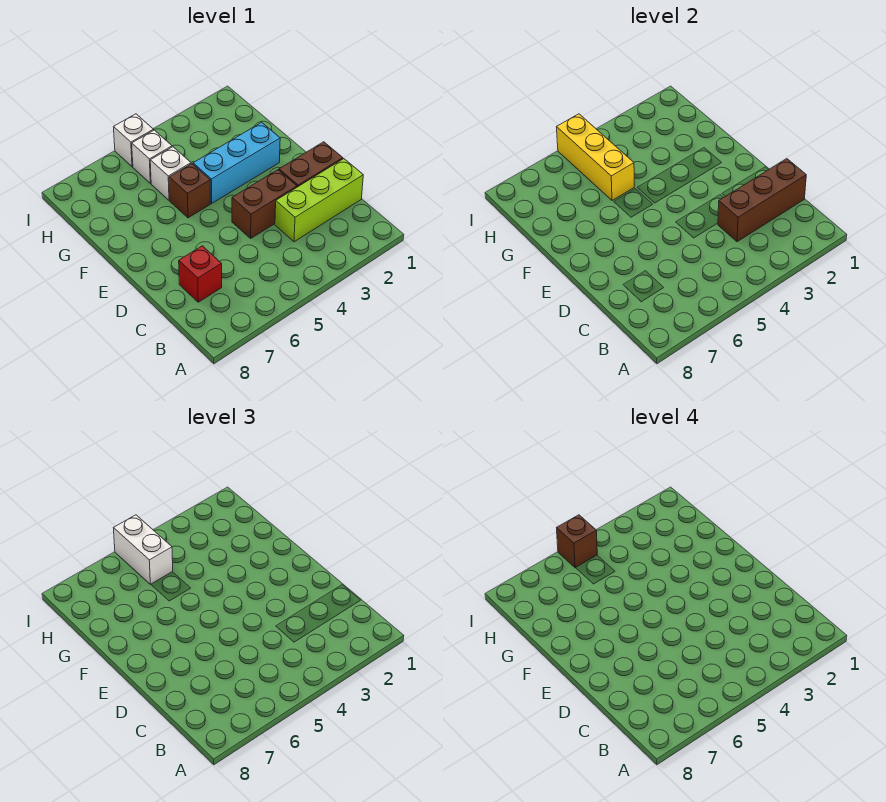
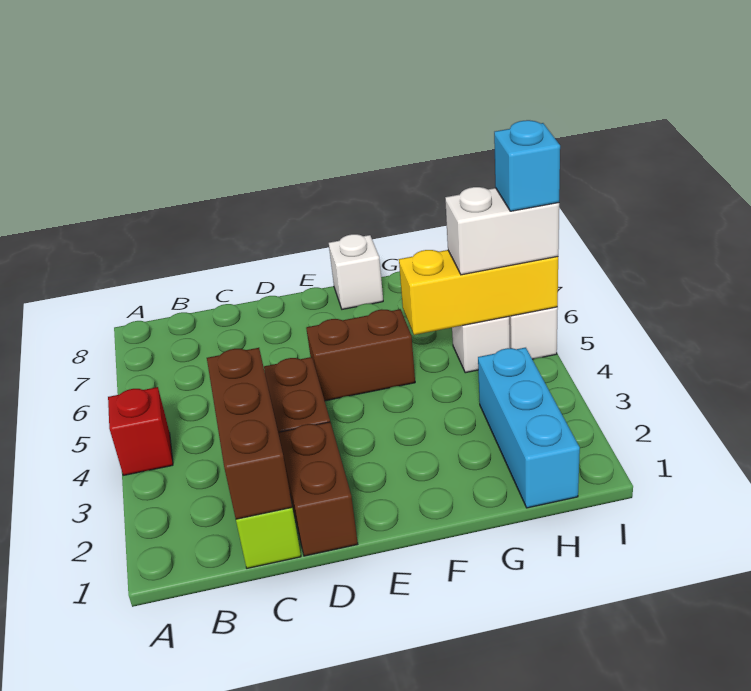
red brick C7 level 1 -> red brick A4 level 1
cyan brick F2:F4 level 1 -> cyan brick H1:H3 level 1
brown brick F5 level 1 -> brown brick E5:F5 level 1
white brick G5 level 1 -> white brick F8 level 1
brown brick I5 level 4 -> cyan brick I5 level 4

